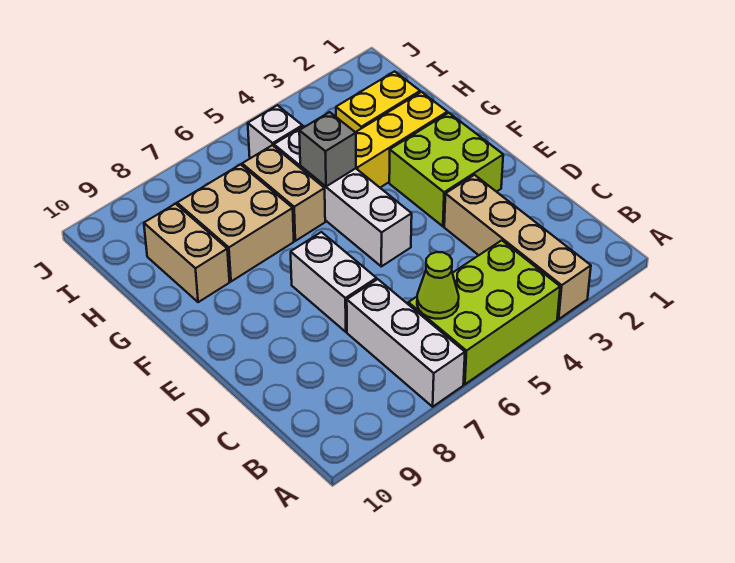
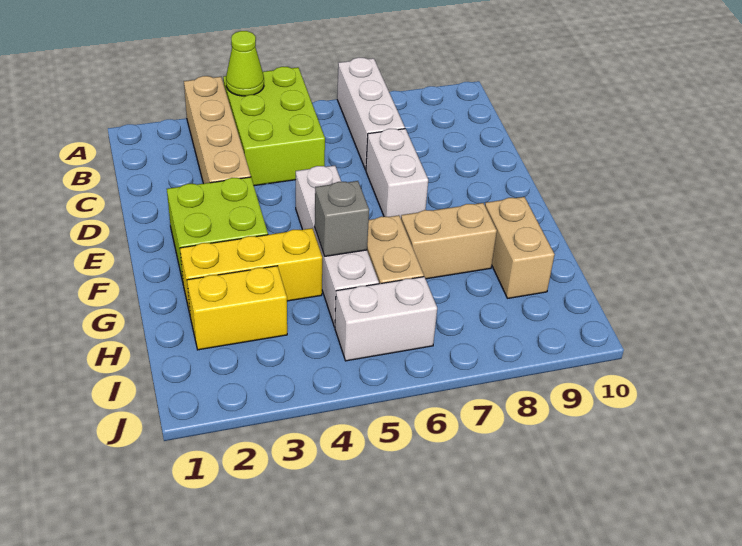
lime brick A4:B6 level 1 -> lime brick A4:C5 level 1
lime cone B6 level 2 -> lime cone A4 level 2
tan brick G7:H8 level 1 -> tan brick G7:G8 level 1
white brick I5 level 1 -> white brick I5:I6 level 1

